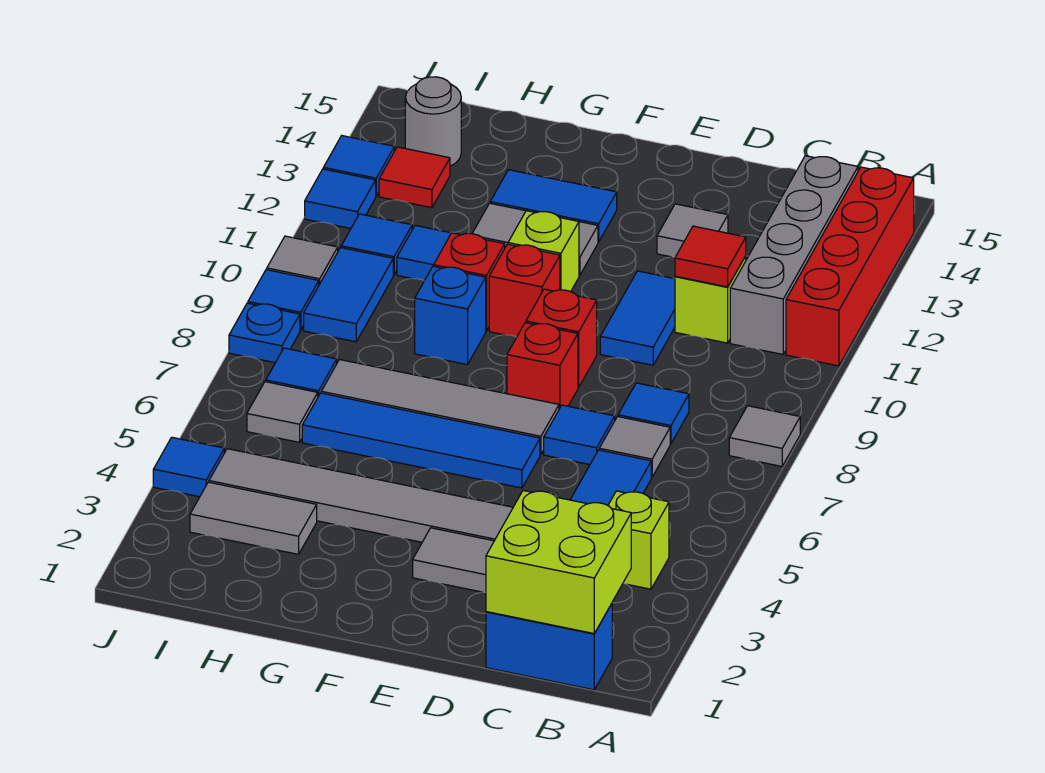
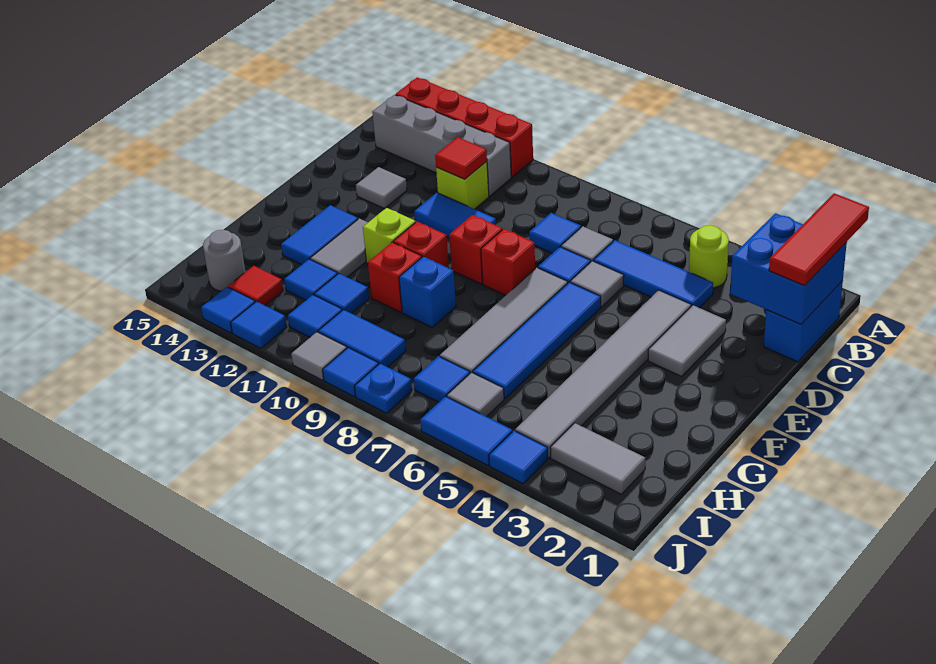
none -> red tile A1:C1 level 3
grey tile A8 level 1 -> grey tile D6 level 1
lime brick B1:C2 level 2 -> blue brick B1:C2 level 2
lime brick B4 level 1 -> lime round brick B4 level 1
grey tile H3:I3 level 1 -> grey tile I2:I3 level 1
none -> blue tile H12 level 1
none -> blue tile J5:J6 level 1

